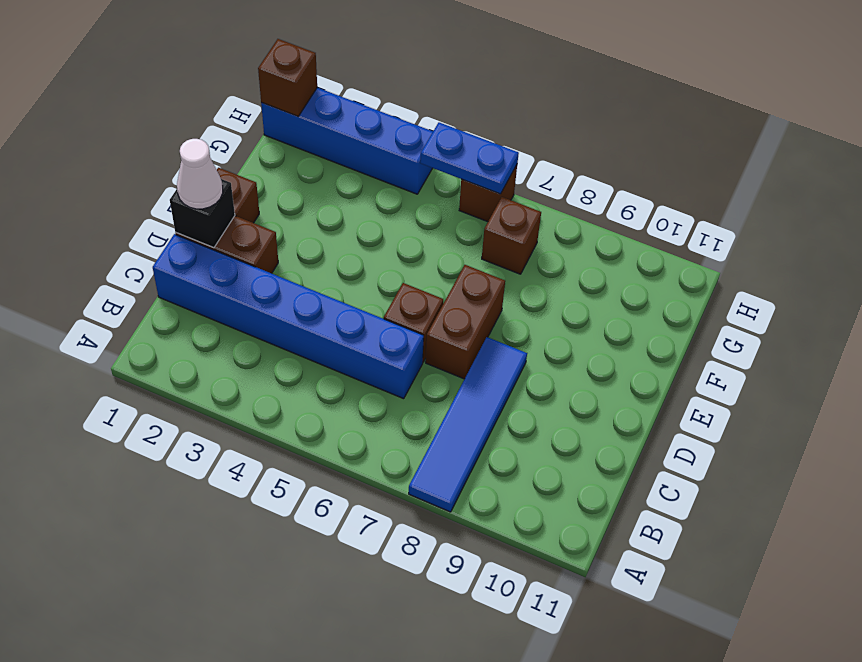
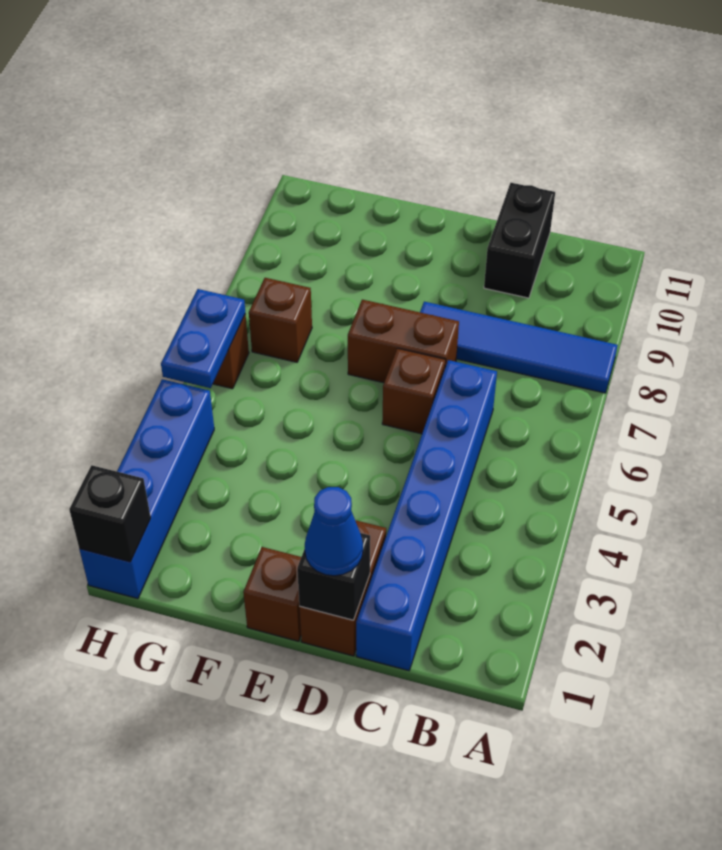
none -> black brick C10:C11 level 1
white cone D1 level 3 -> blue cone D1 level 3
brown brick H1 level 2 -> black brick H1 level 2

